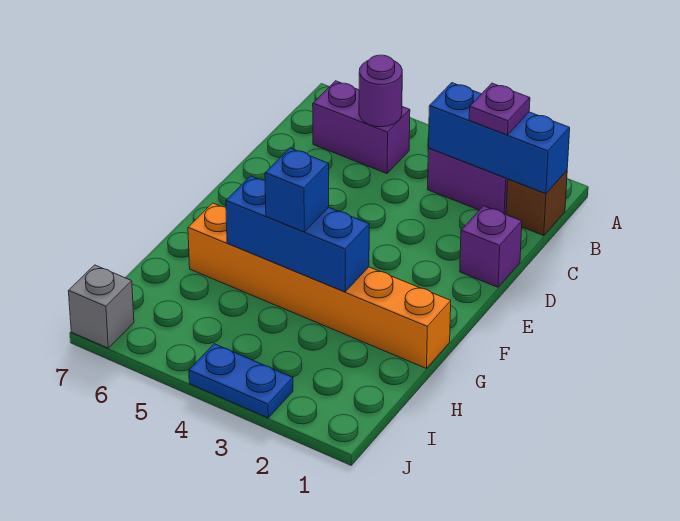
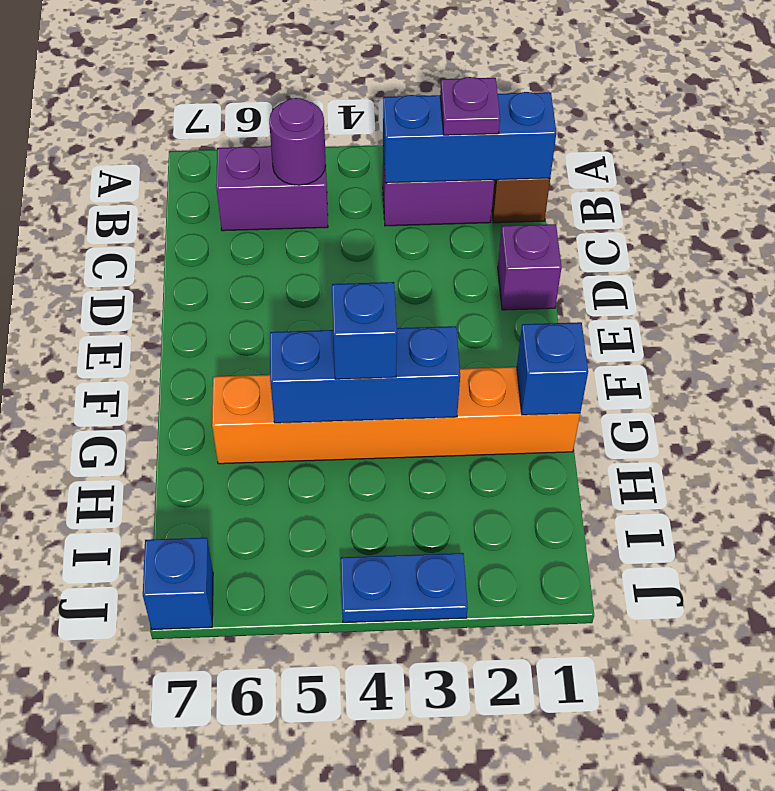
none -> blue brick G1 level 2
grey brick J7 level 1 -> blue brick J7 level 1

